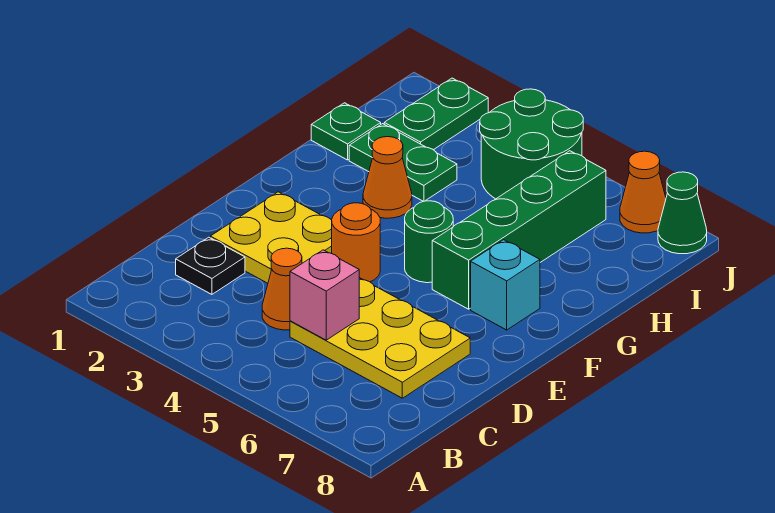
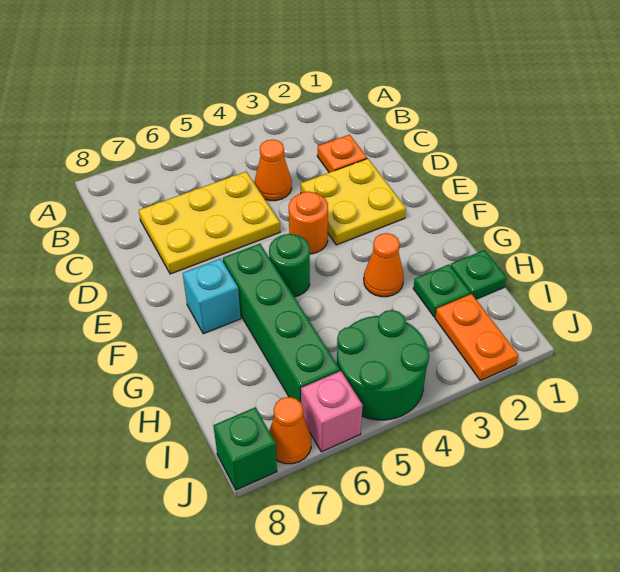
black plate C2 level 1 -> orange plate C2 level 1
pink brick C5 level 2 -> pink brick J6 level 1
green plate H2:H3 level 1 -> green plate H2 level 1
green plate I2:J2 level 1 -> orange plate I2:J2 level 1
green cone J8 level 1 -> green brick J8 level 1

